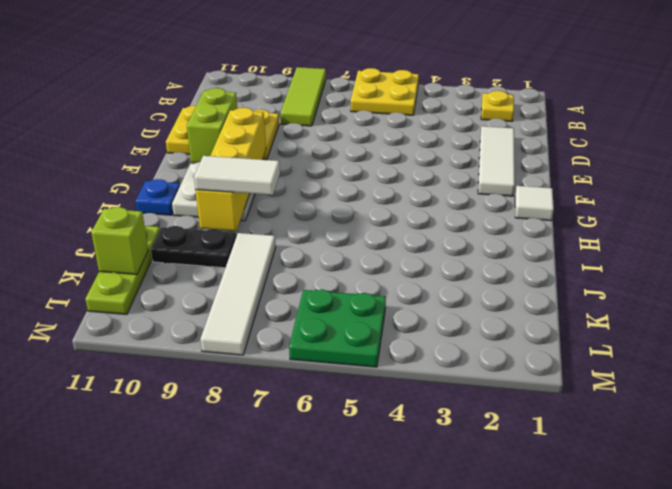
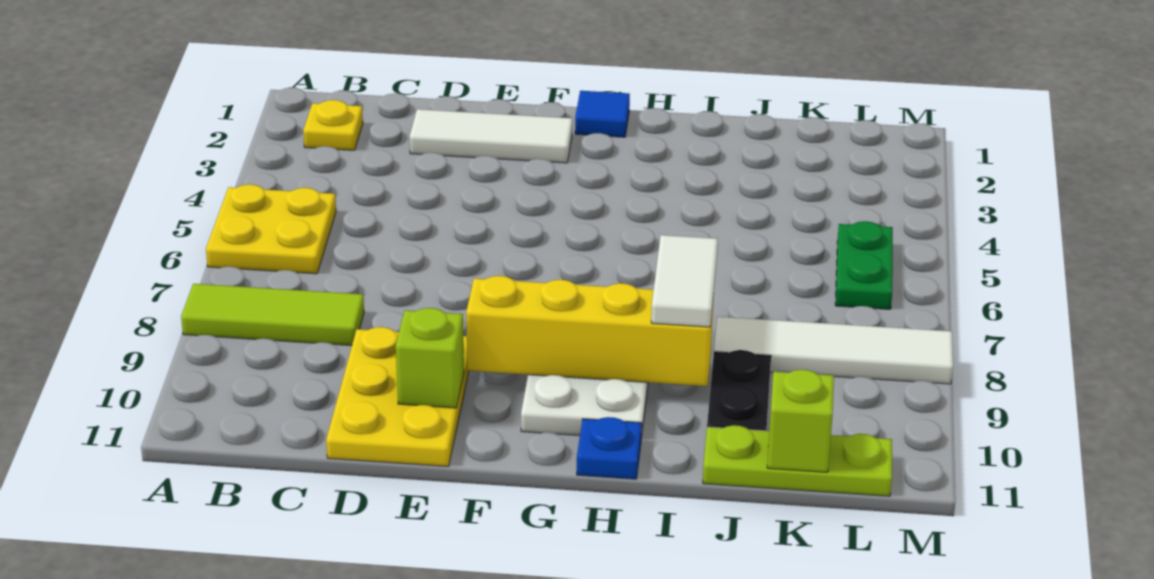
lime brick E10:F10 level 2 -> lime brick E10 level 2
white tile G1 level 1 -> blue tile G1 level 1
green plate L5:M6 level 1 -> green plate L5:L6 level 1

